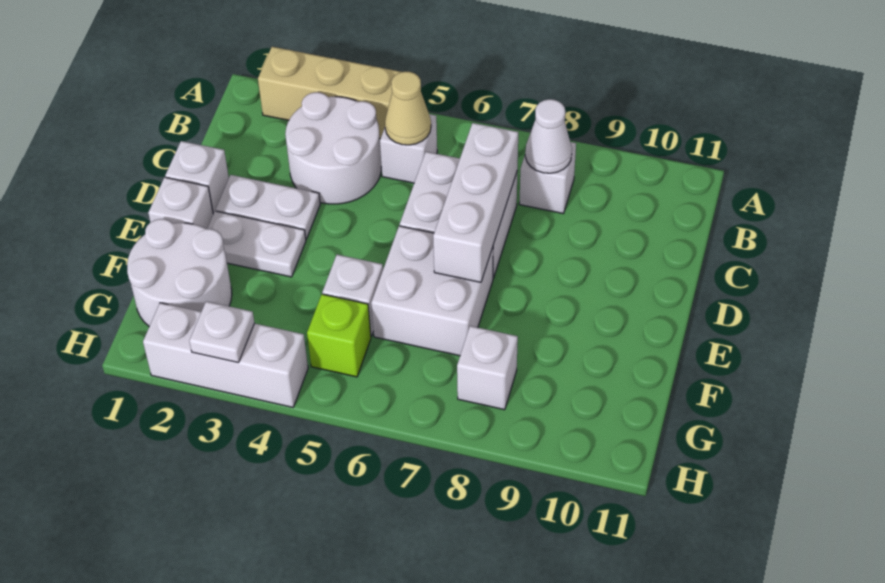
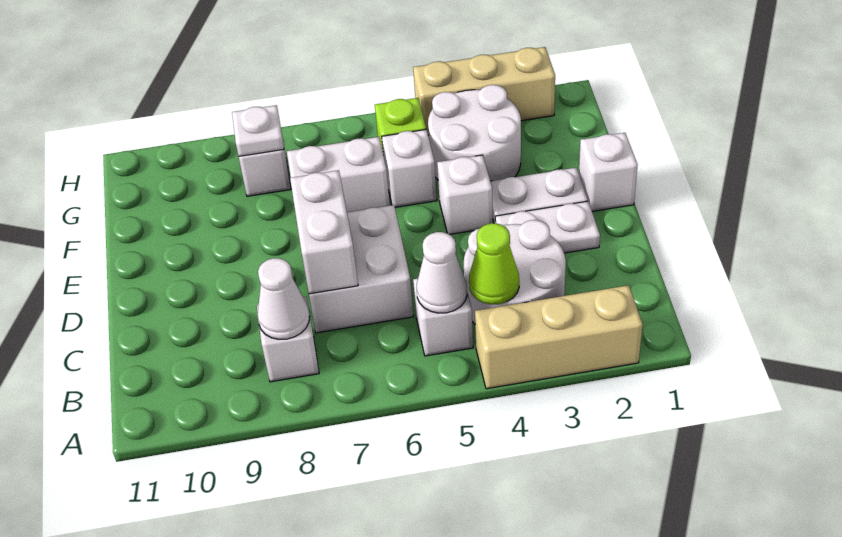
none -> lime cone B4 level 2
tan cone B5 level 2 -> white cone B5 level 2
white brick C7:E7 level 2 -> white brick C7:D7 level 2
white brick D1 level 1 -> white brick E4 level 1
white brick E6:F7 level 1 -> white brick F6:F7 level 1
white round brick F1:G2 level 1 -> white round brick F3:G4 level 1
white brick H2:H4 level 1 -> tan brick H2:H4 level 1
white plate H3 level 2 -> white plate G8 level 2

